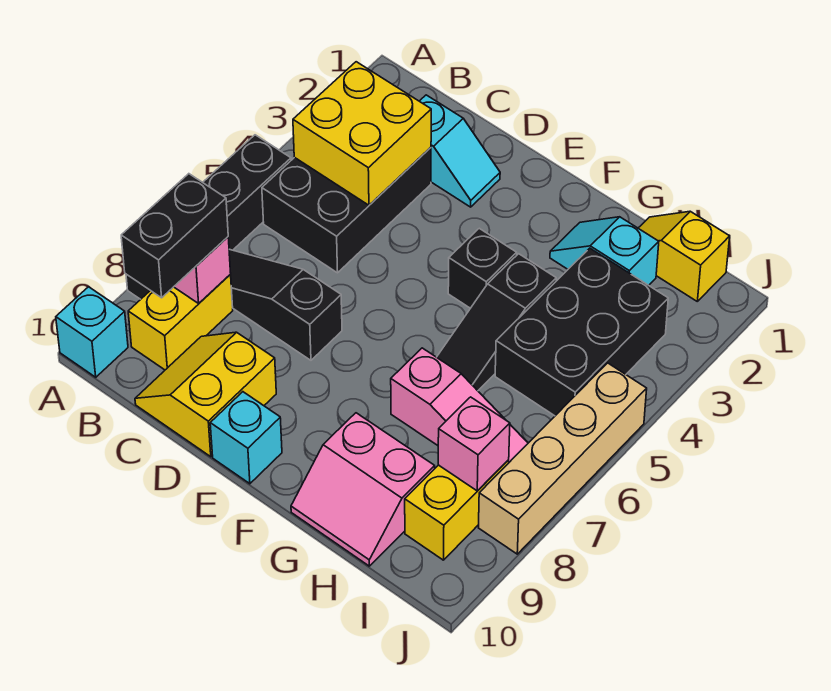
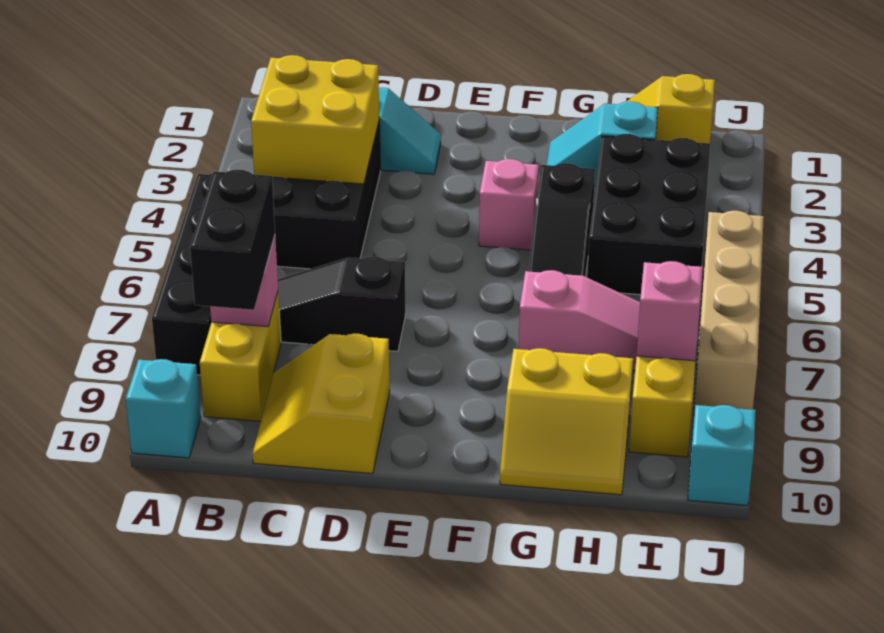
cyan brick E10 level 1 -> cyan brick J10 level 1
black brick F4 level 1 -> pink brick F4 level 1
pink slope G9:H10 level 1 top 9 -> yellow slope G9:H10 level 1 top 9

